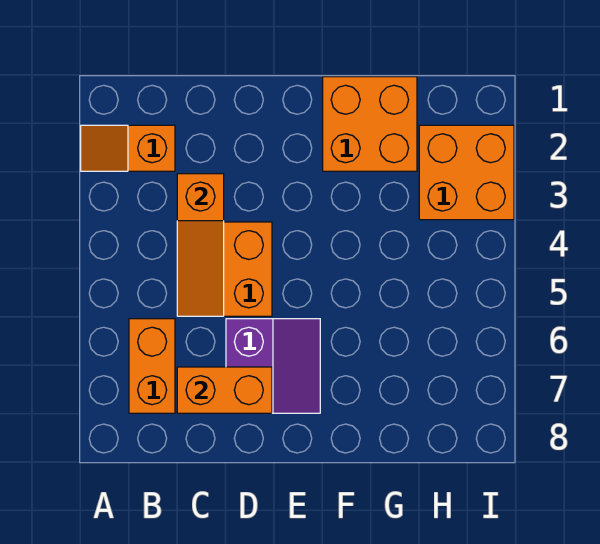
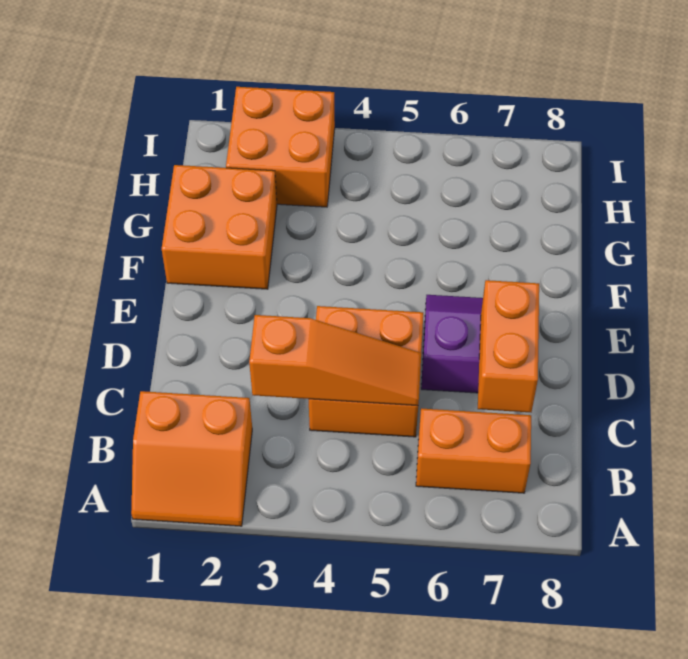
orange slope A2:B2 level 1 top B -> orange slope A1:B2 level 1 top B

